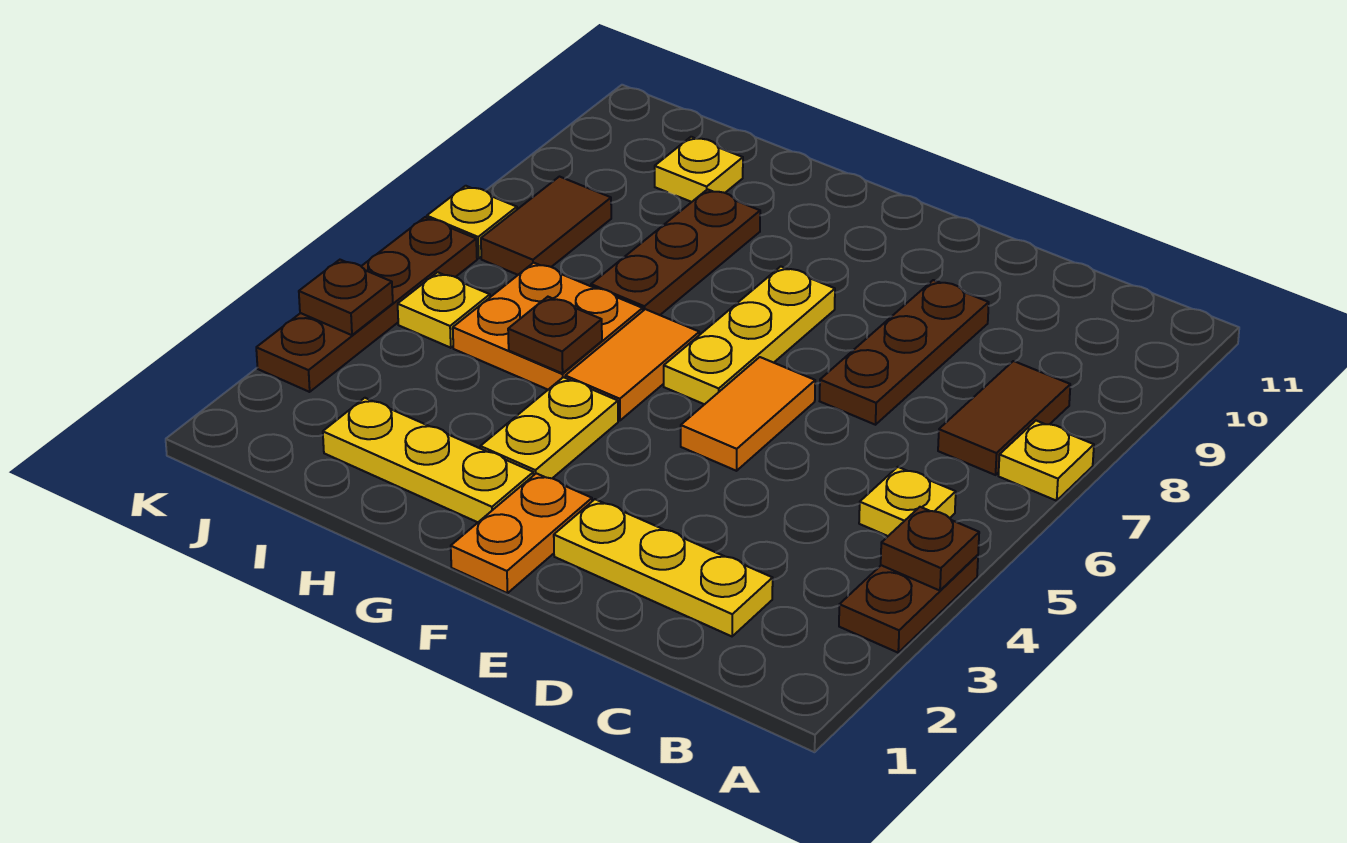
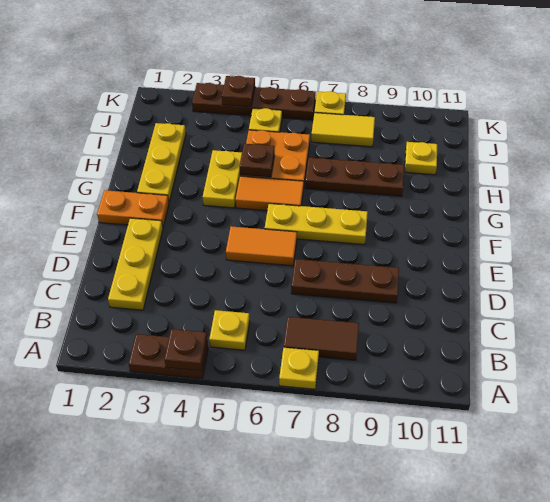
yellow plate G3:G4 level 1 -> yellow plate G4:H4 level 1
brown tile J7:J8 level 1 -> yellow tile J7:J8 level 1

